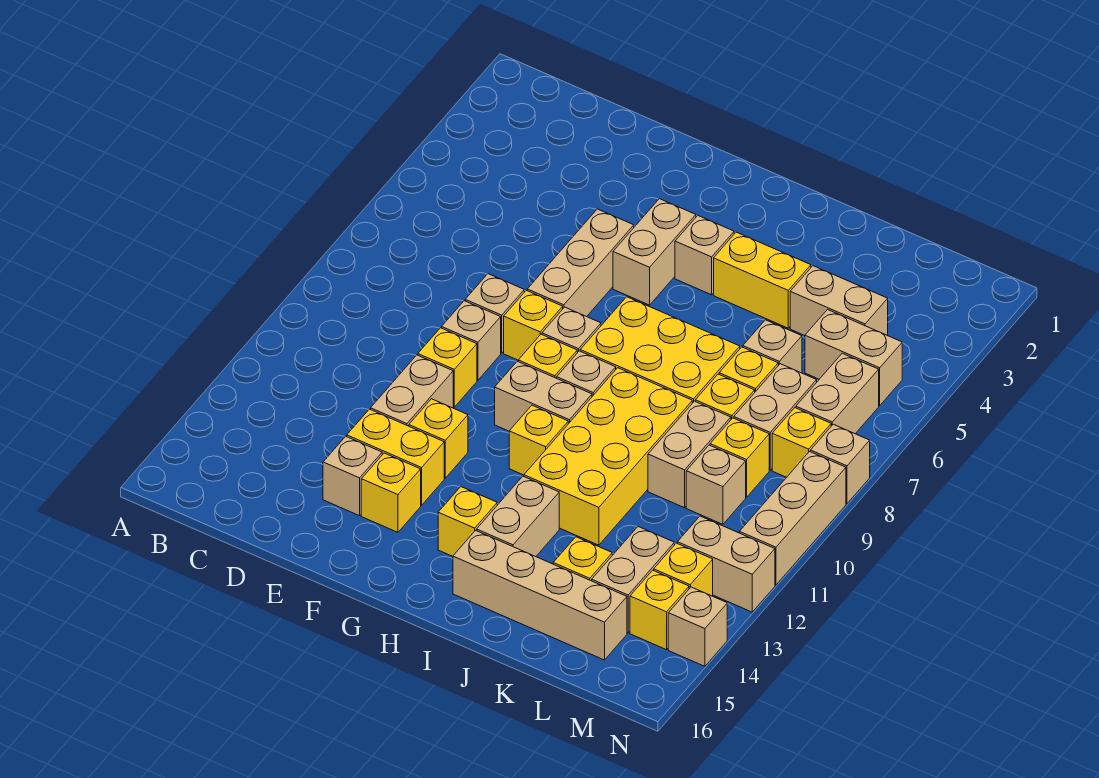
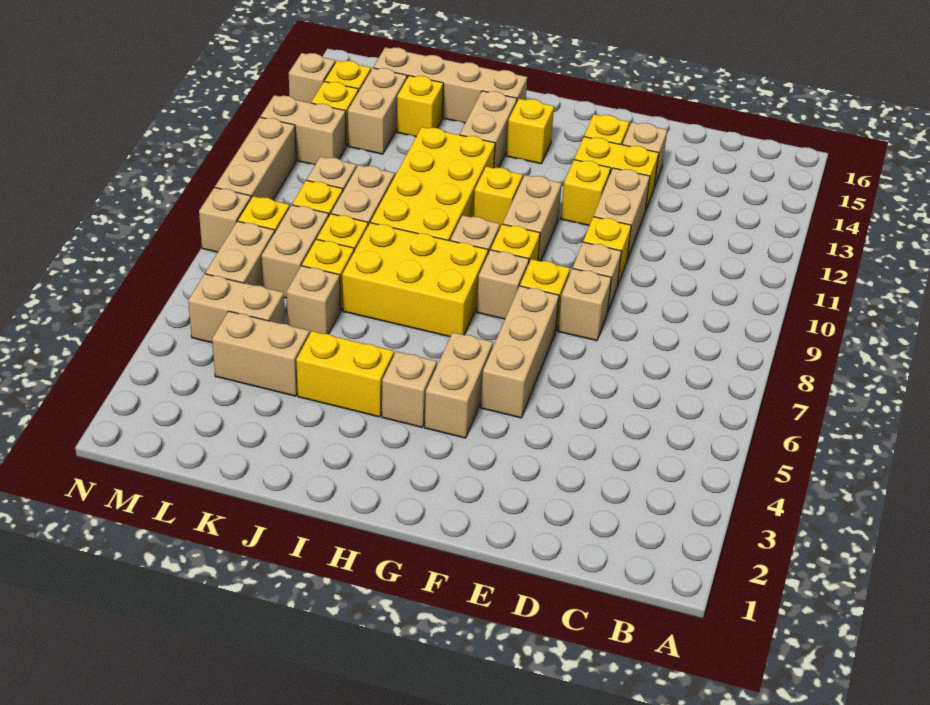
tan brick G10:H10 level 1 -> tan brick G10:G11 level 1

